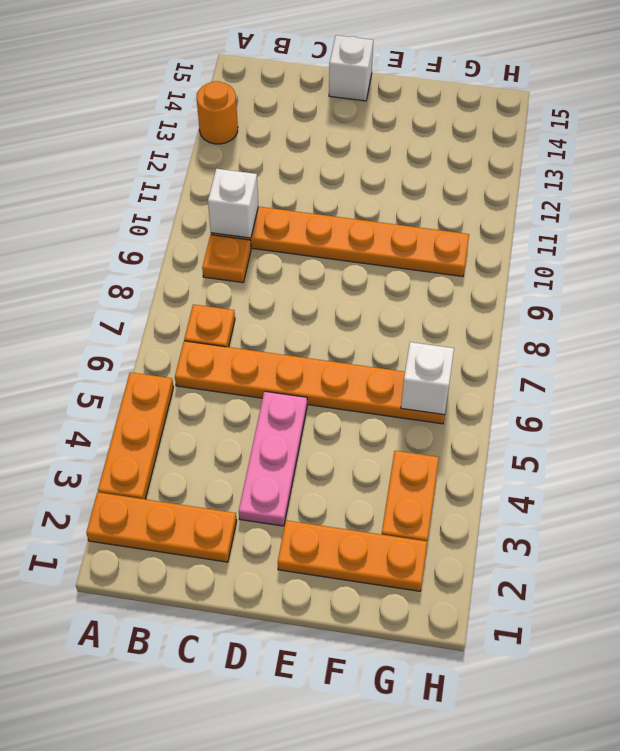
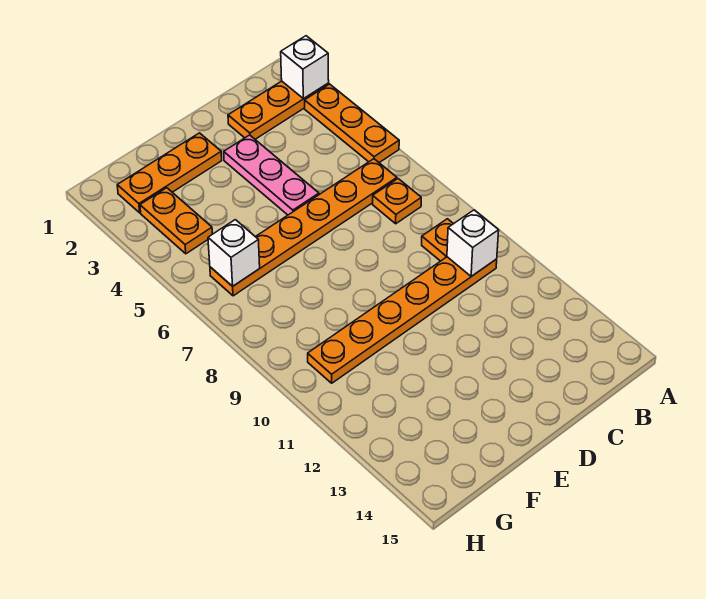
orange round brick A13 level 1 -> none
white brick D15 level 1 -> white brick A2 level 2

